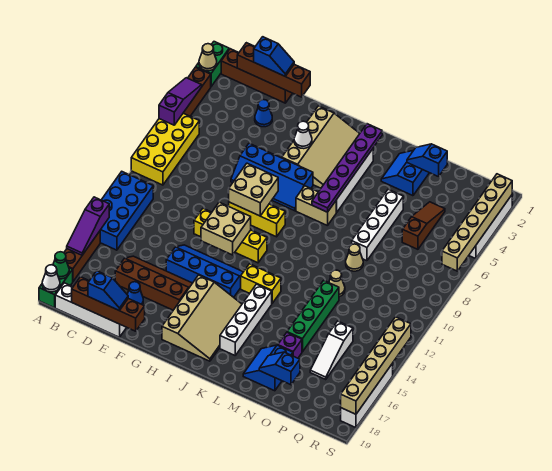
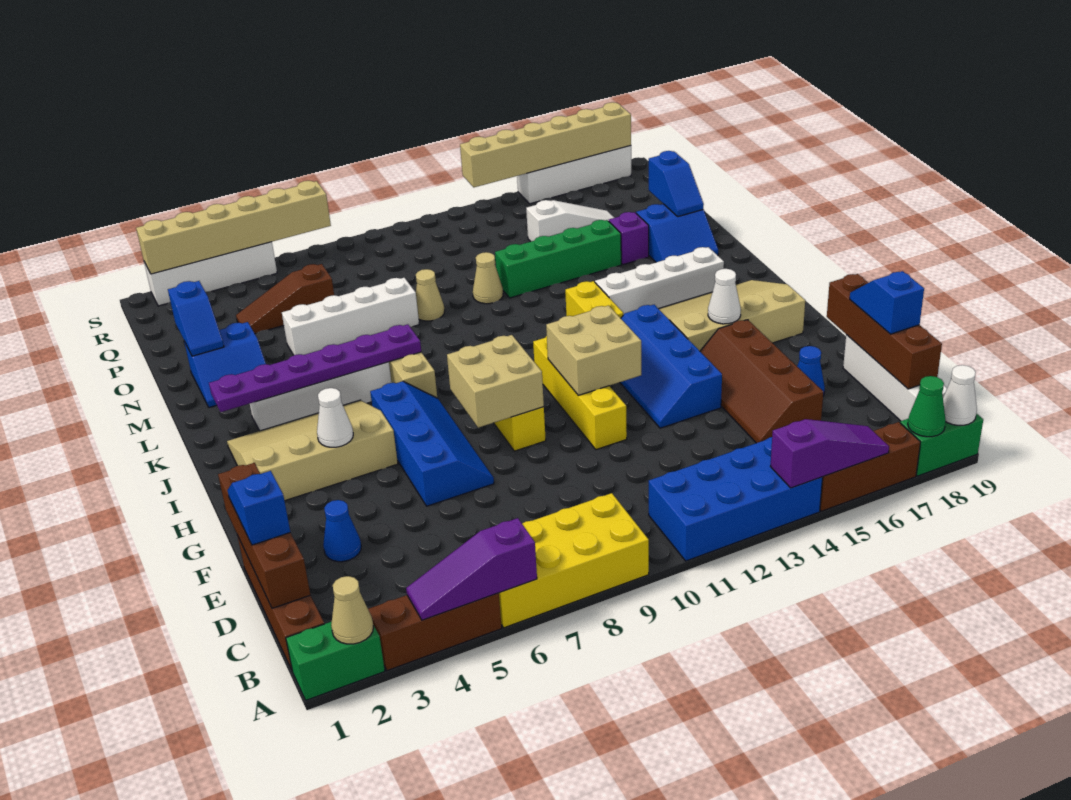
none -> white cone H16 level 2

